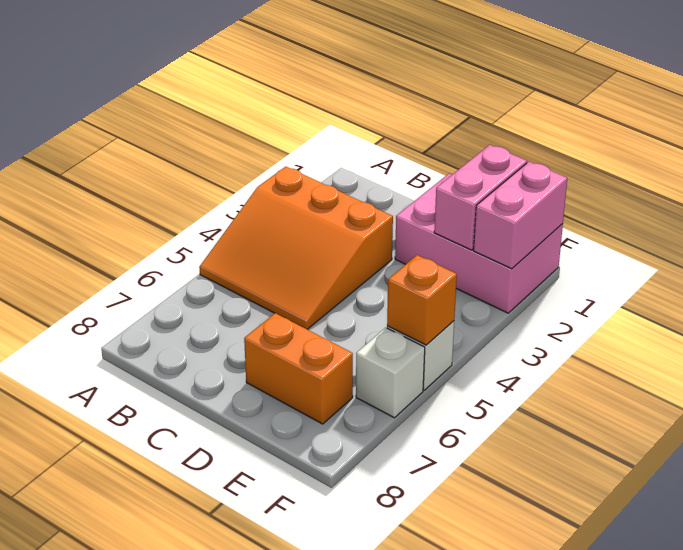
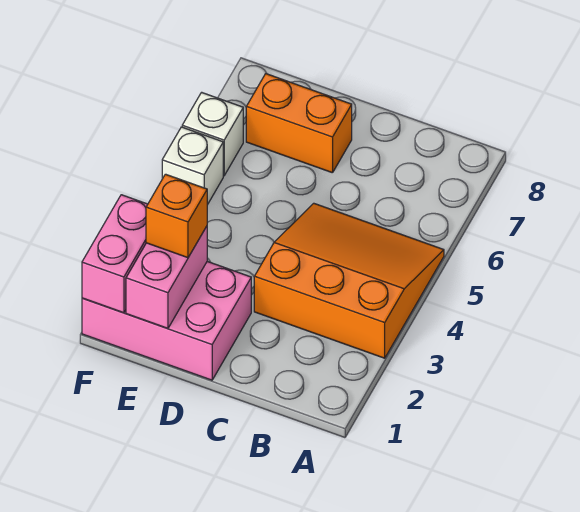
orange brick F5 level 2 -> orange brick E2 level 3

